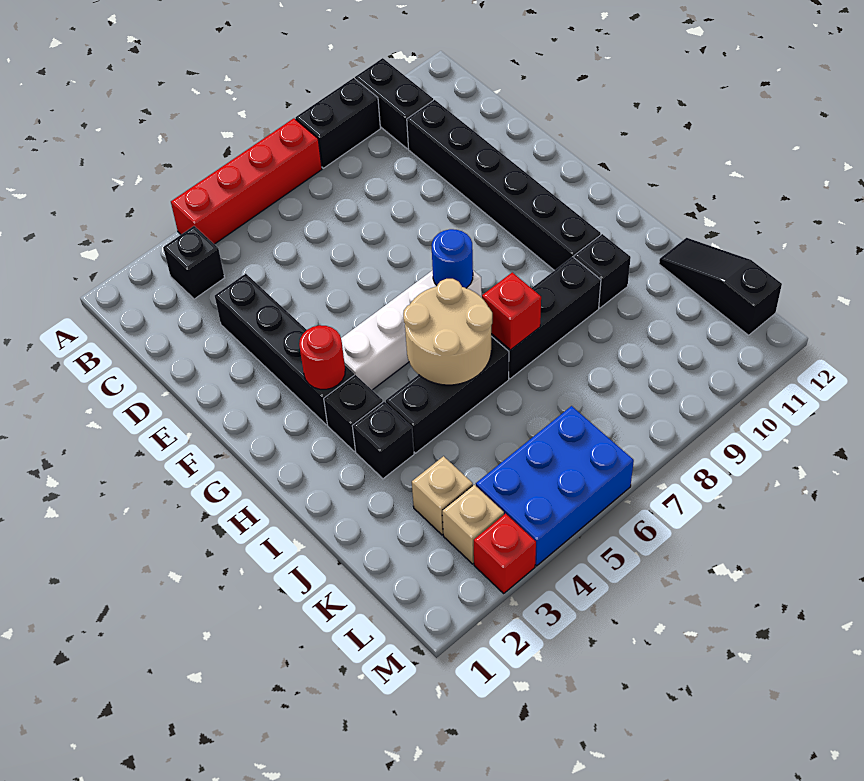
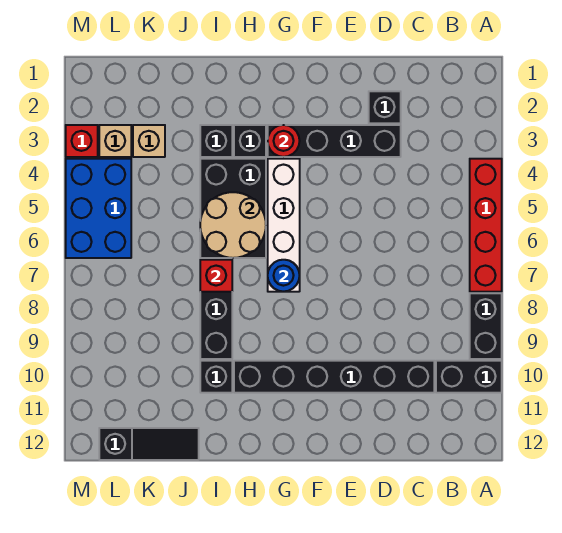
black brick B3 level 1 -> black brick D2 level 1
black brick I4:I6 level 1 -> black brick H4:I6 level 1

